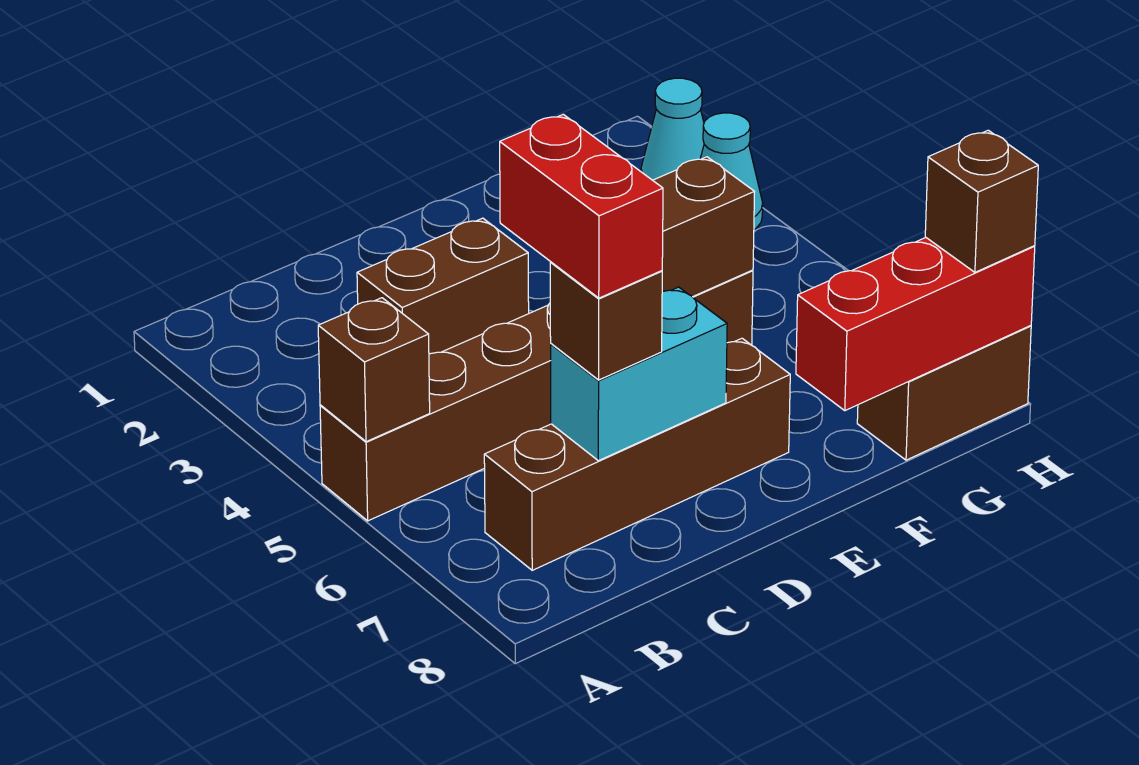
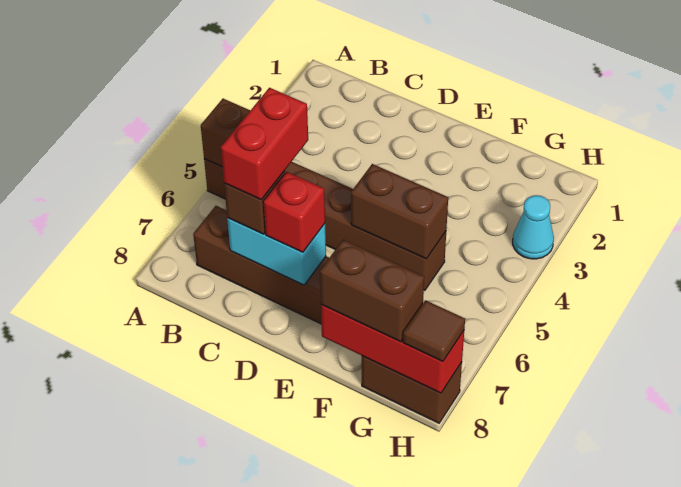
brown brick C3:D3 level 1 -> brown brick F8:G8 level 3
none -> red brick D7 level 3
cyan cone H2 level 1 -> none
brown brick H8 level 3 -> brown tile H8 level 3

